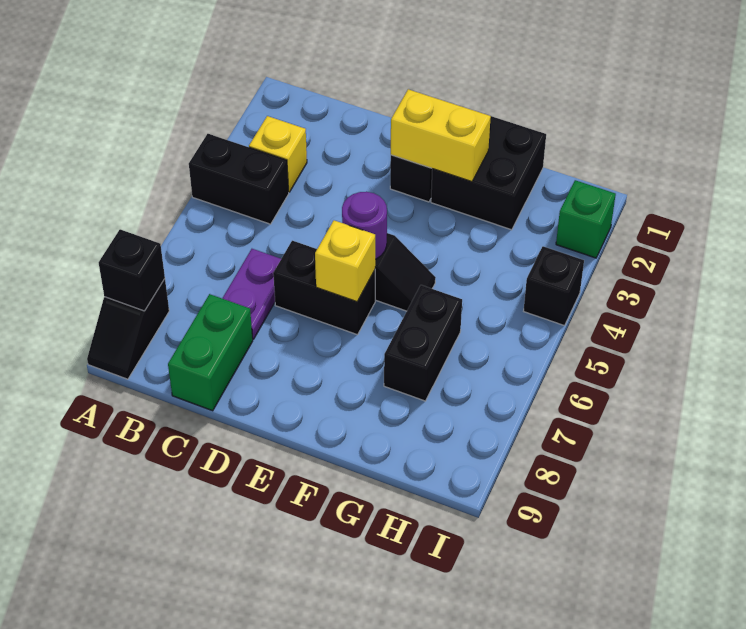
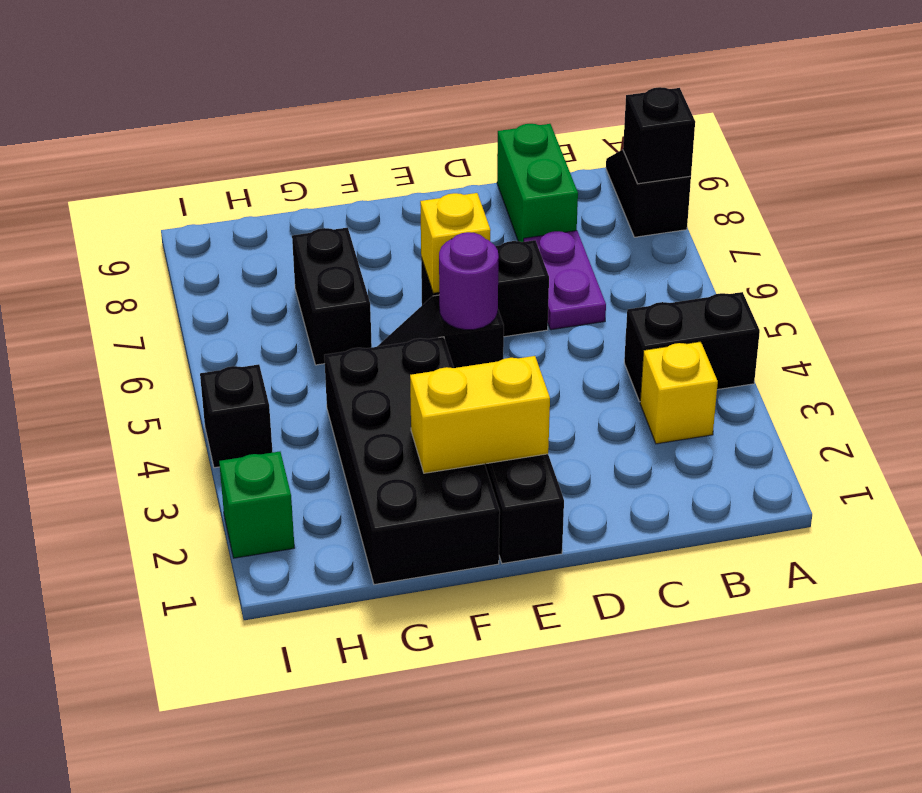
black brick F1:G2 level 1 -> black brick F1:G4 level 1

